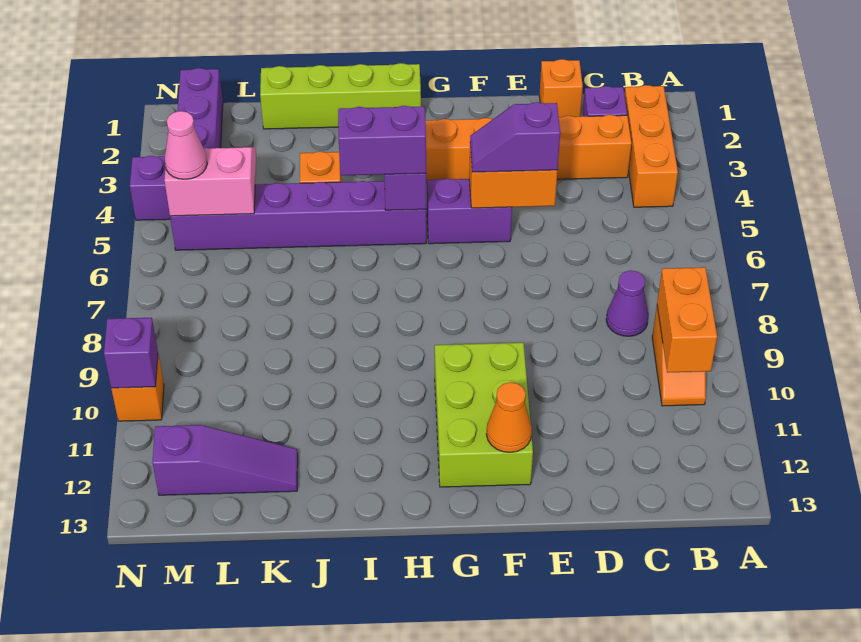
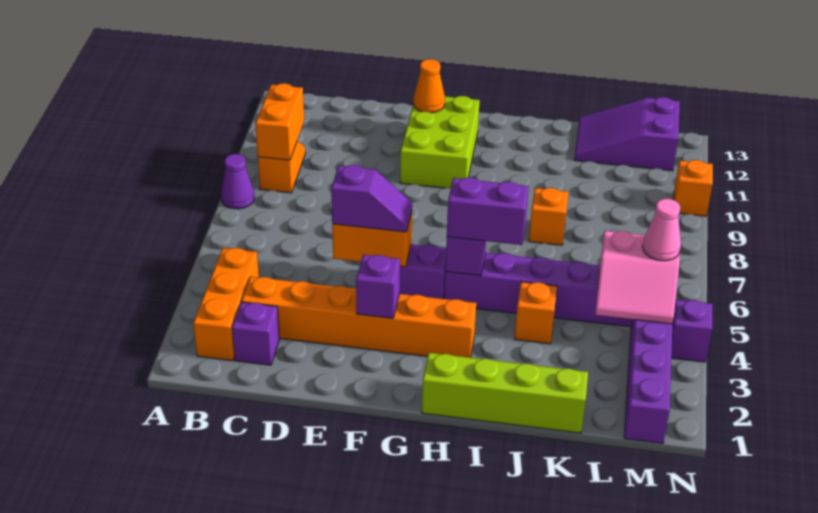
purple cone C8 level 1 -> purple cone A8 level 1
orange brick D1 level 1 -> orange brick J8 level 1
purple slope K12:M12 level 1 top M -> purple slope K12:M13 level 1 top M
purple brick N10 level 2 -> purple brick F3 level 2

